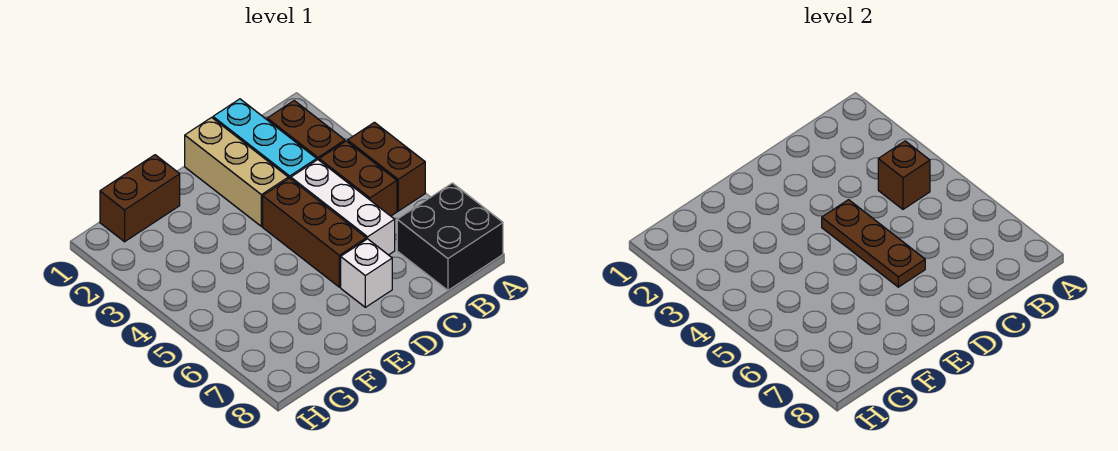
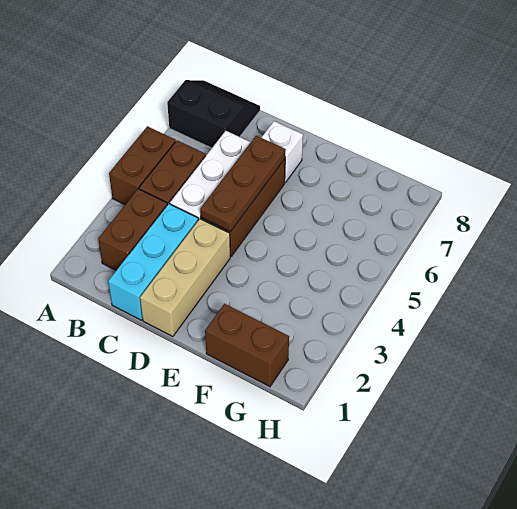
black brick A7:B8 level 1 -> black slope A7:B8 level 1 top 7
brown brick B4 level 2 -> none

